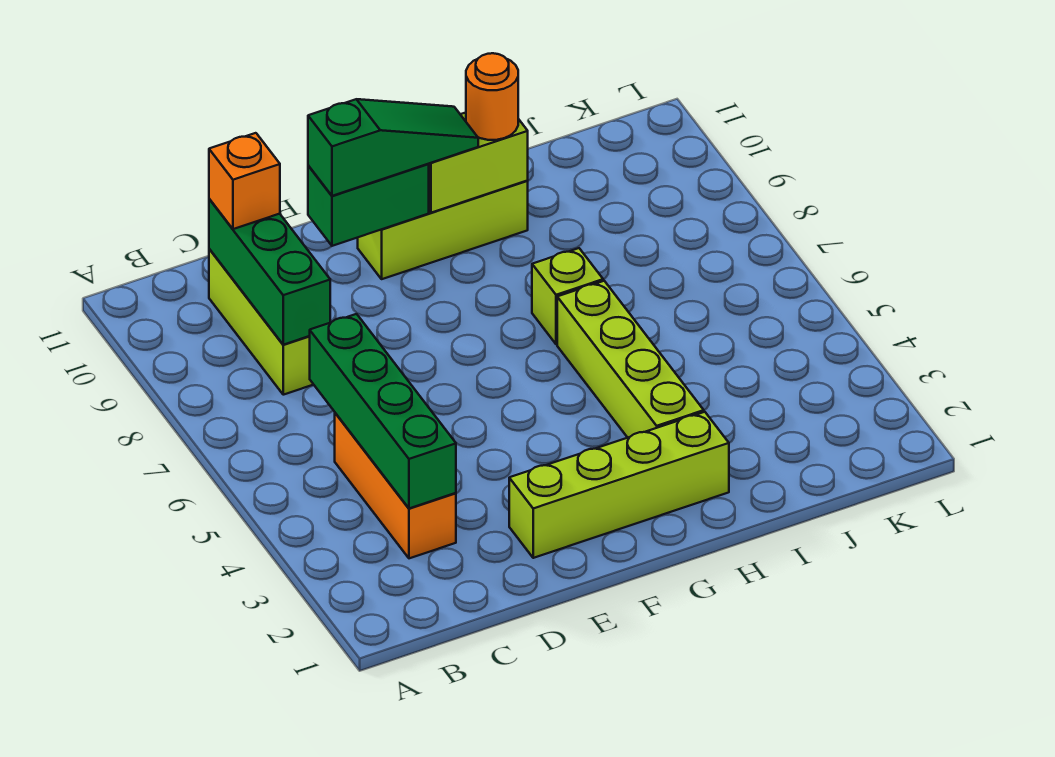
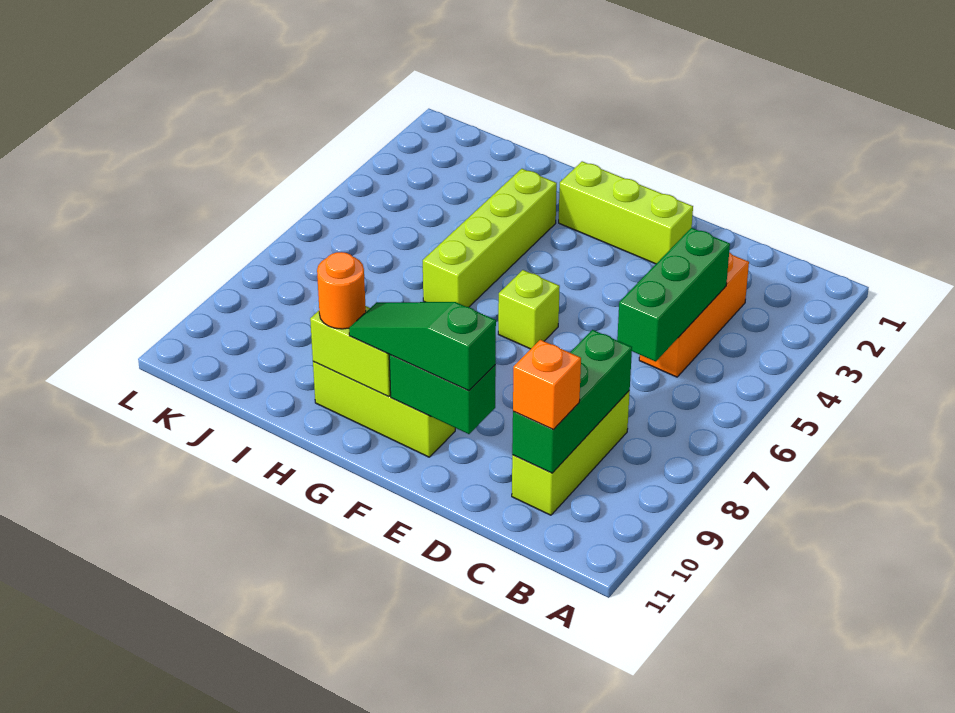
green brick C3:C6 level 2 -> green brick C4:C6 level 2
lime brick E2:H2 level 1 -> lime brick E2:G2 level 1
lime brick H7 level 1 -> lime brick F6 level 1

